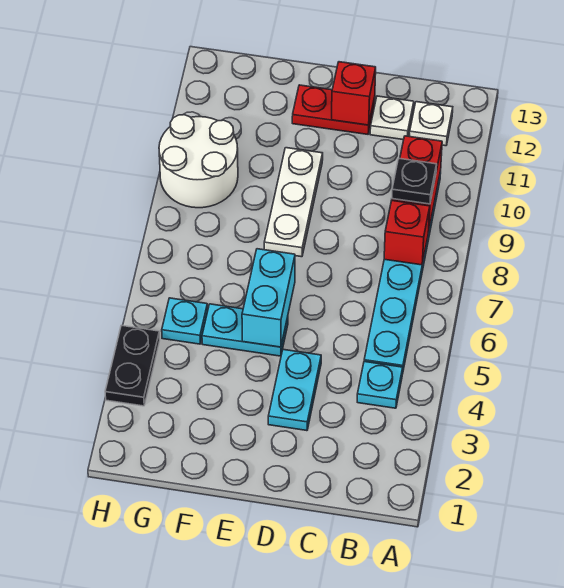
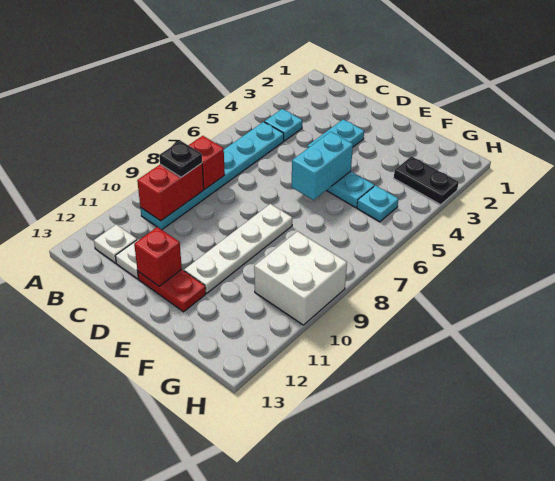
white plate E8:E10 level 1 -> white plate E8:E11 level 1
white round brick G9:H10 level 1 -> white brick G9:H10 level 1
black plate H3:H4 level 1 -> black plate G3:H3 level 1

